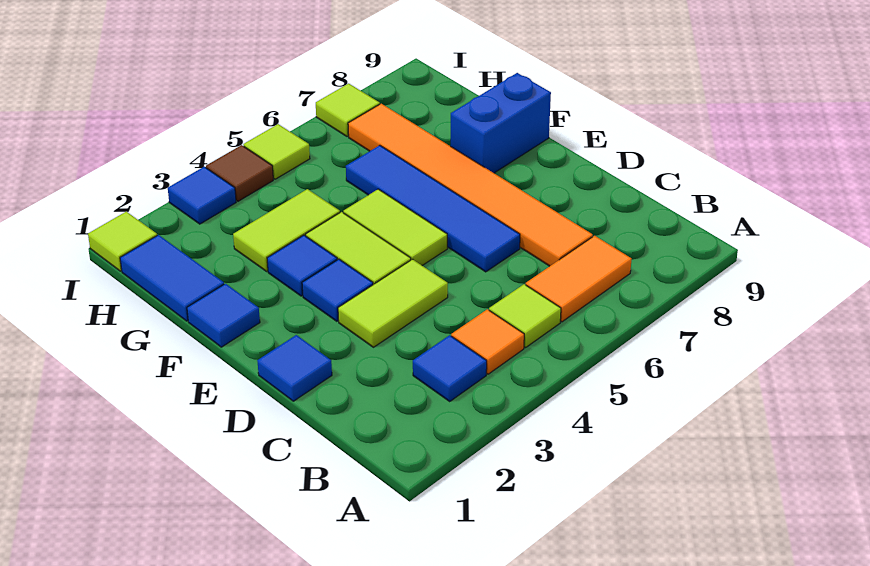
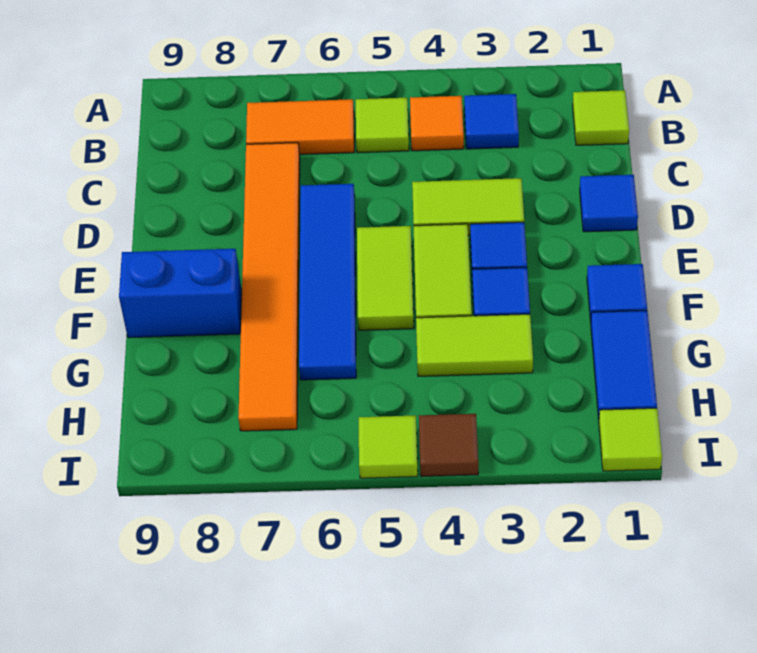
blue tile I3 level 1 -> none
lime tile I7 level 1 -> lime tile B1 level 1

